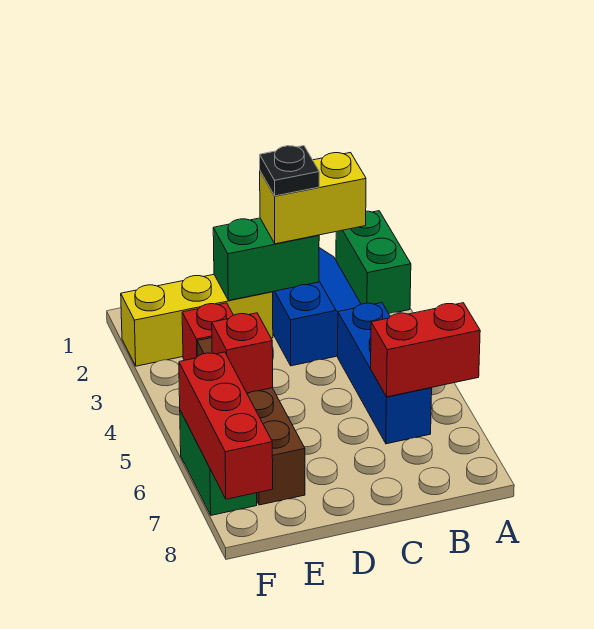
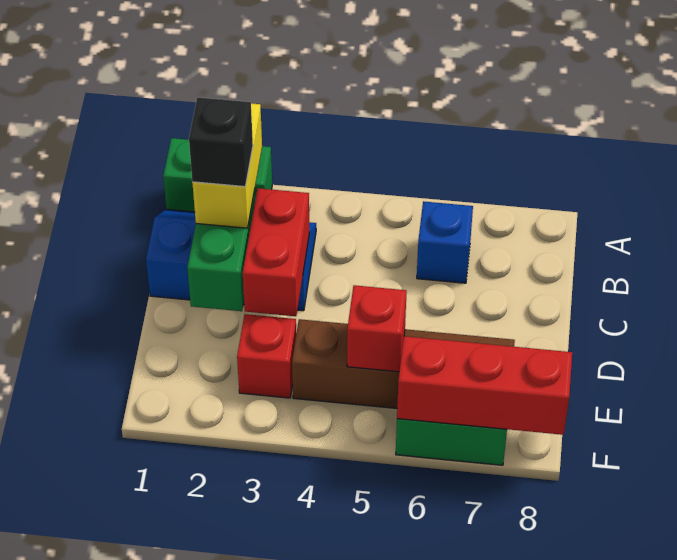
red brick A6:B6 level 2 -> red brick C3:D3 level 2
blue brick B4:B6 level 1 -> blue brick B6 level 1
black plate C2 level 4 -> black brick C2 level 4
yellow brick D2:F2 level 1 -> none

